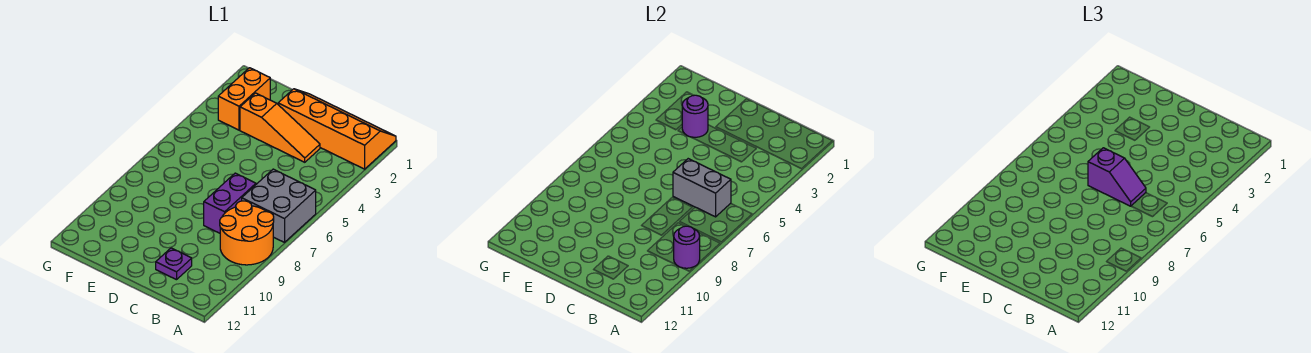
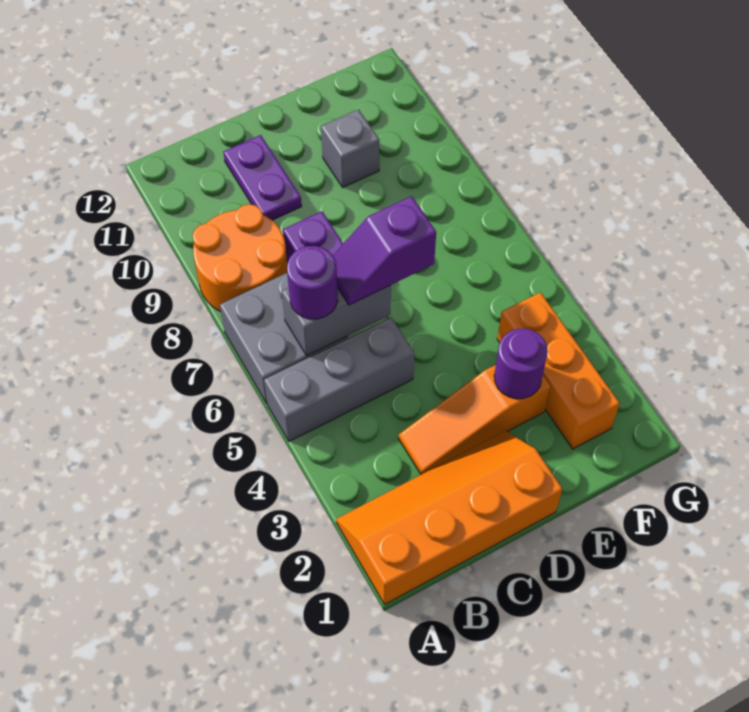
orange slope A1:D2 level 1 top 2 -> orange slope A1:D2 level 1 top 1
none -> grey brick A5:C5 level 1
purple round brick A9 level 2 -> purple round brick B6 level 3
purple plate C11 level 1 -> purple plate C10:C11 level 1
none -> grey brick E10 level 1
orange brick F2:F3 level 1 -> orange brick F2:F4 level 1

